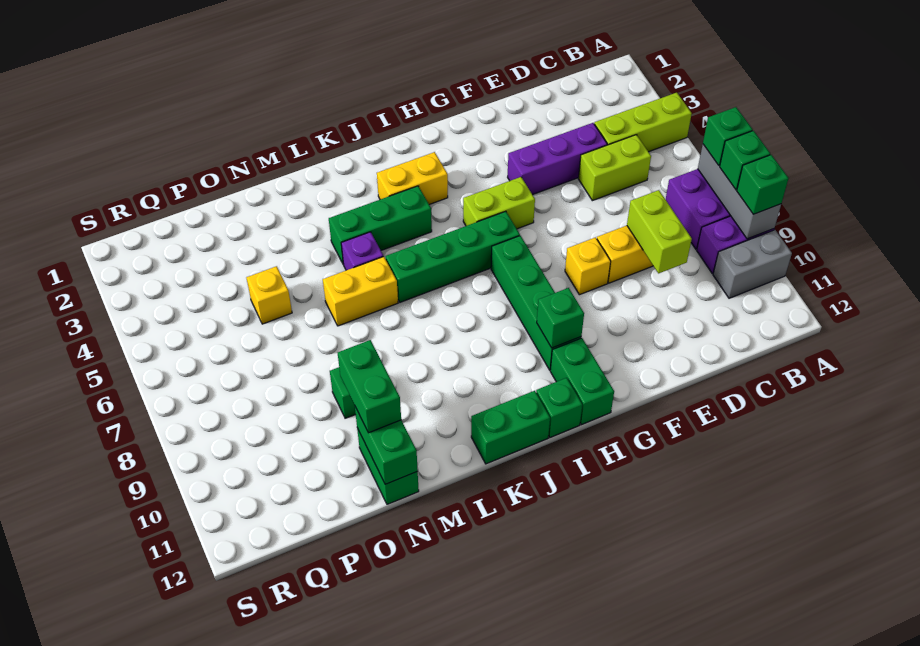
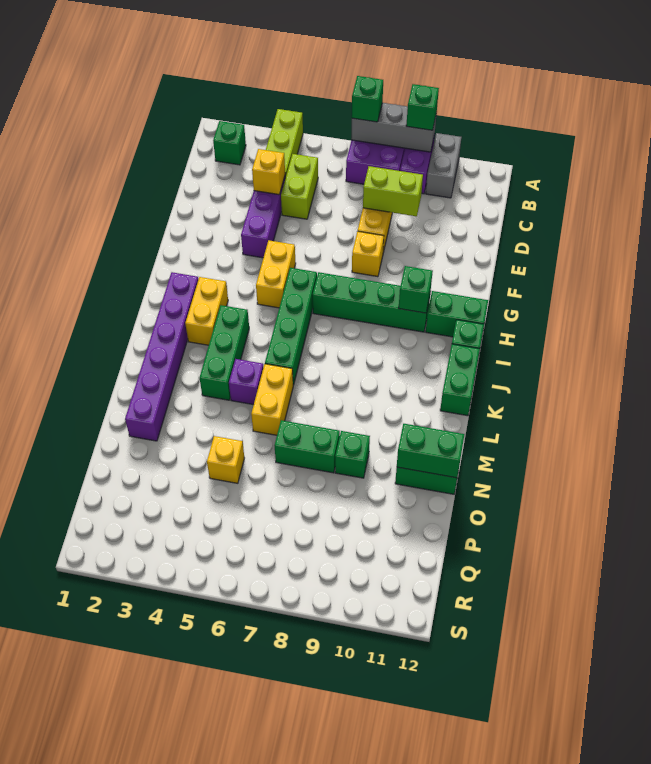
green brick A8 level 3 -> green brick B2 level 1
none -> yellow brick D4 level 2
lime brick G5:H5 level 1 -> yellow brick G5:H5 level 1
none -> purple brick I2:N2 level 1
green brick N10:N11 level 3 -> green brick N7:N8 level 1

